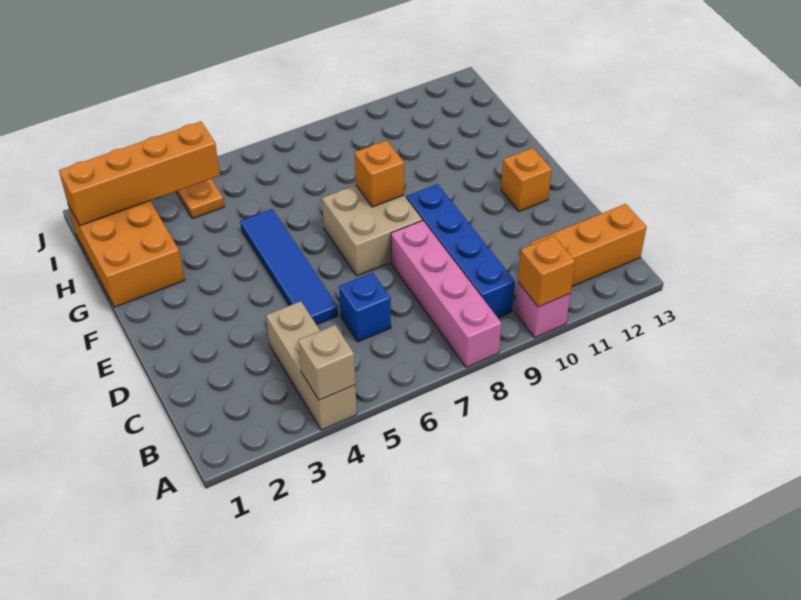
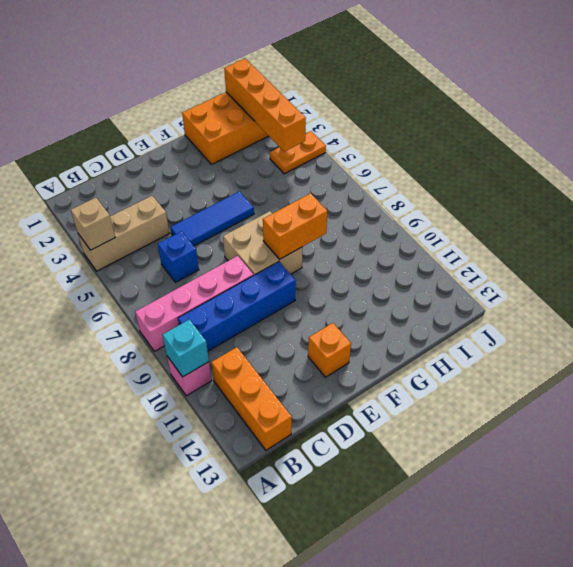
orange brick A10 level 2 -> cyan brick A10 level 2
blue tile D5:G5 level 1 -> blue tile D5:F5 level 1
orange brick F8 level 2 -> orange brick F8:G8 level 2

